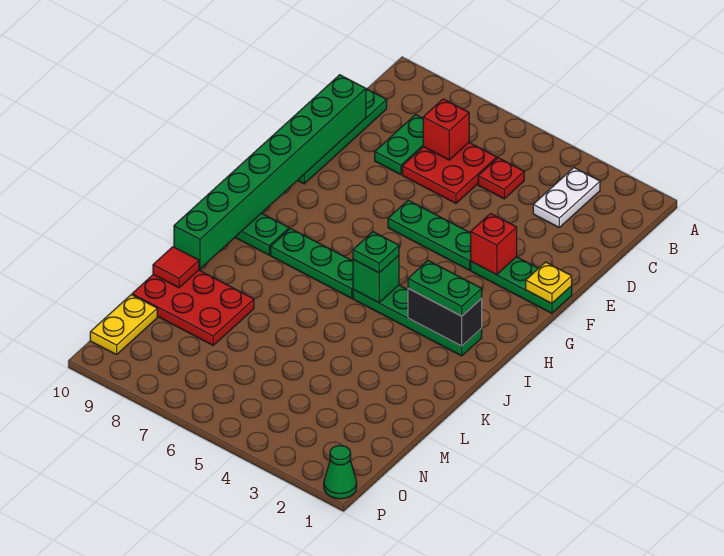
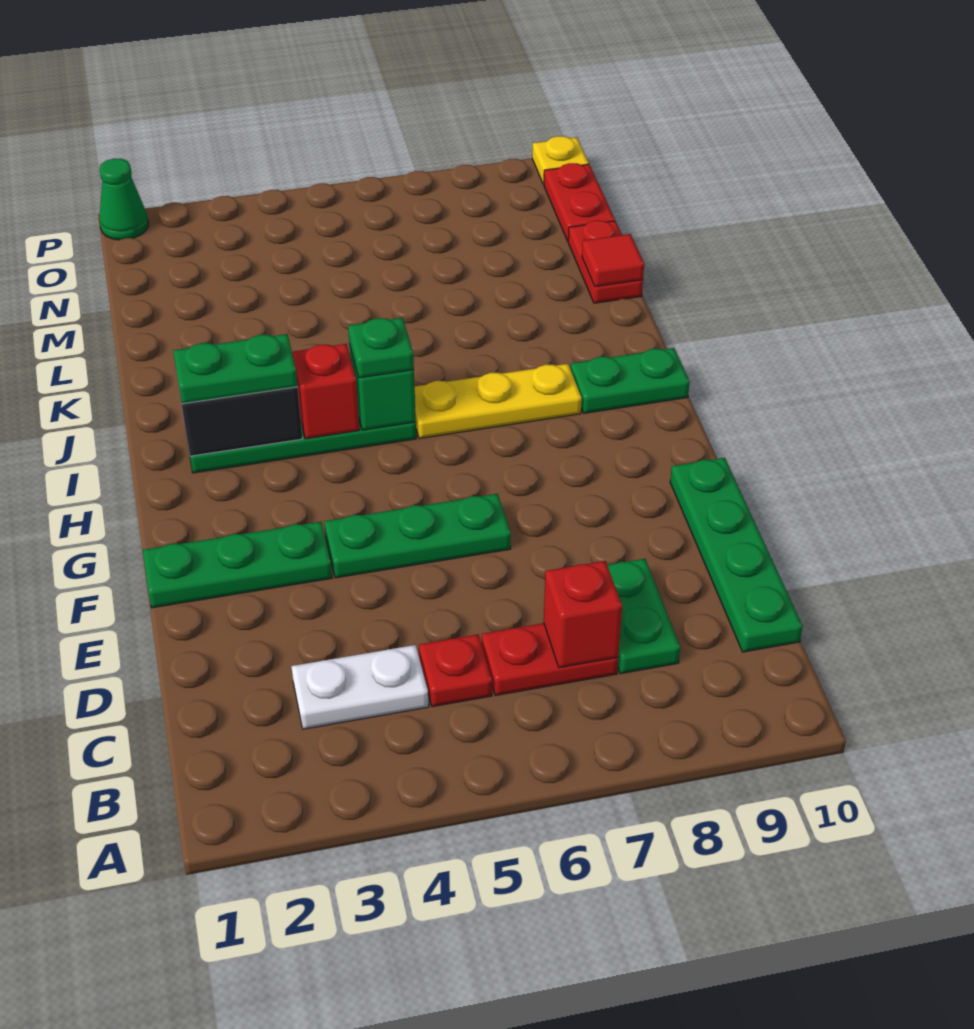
white plate B3:C3 level 1 -> white plate C3:C4 level 1
red plate C6:D7 level 1 -> red plate C6:C7 level 1
green brick D10:K10 level 2 -> none
yellow plate F1 level 2 -> yellow plate P10 level 1
red brick F3 level 2 -> red brick I4 level 2
green plate I6:I8 level 1 -> yellow plate I6:I8 level 1
red plate L8:M10 level 1 -> red plate L10:M10 level 1
yellow plate N10:O10 level 1 -> red plate N10:O10 level 1

